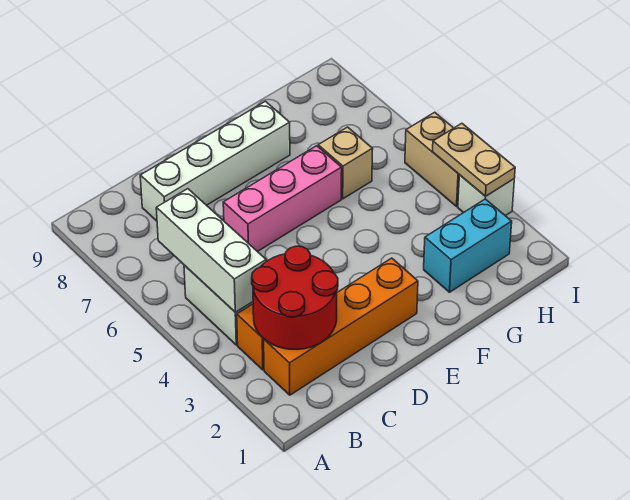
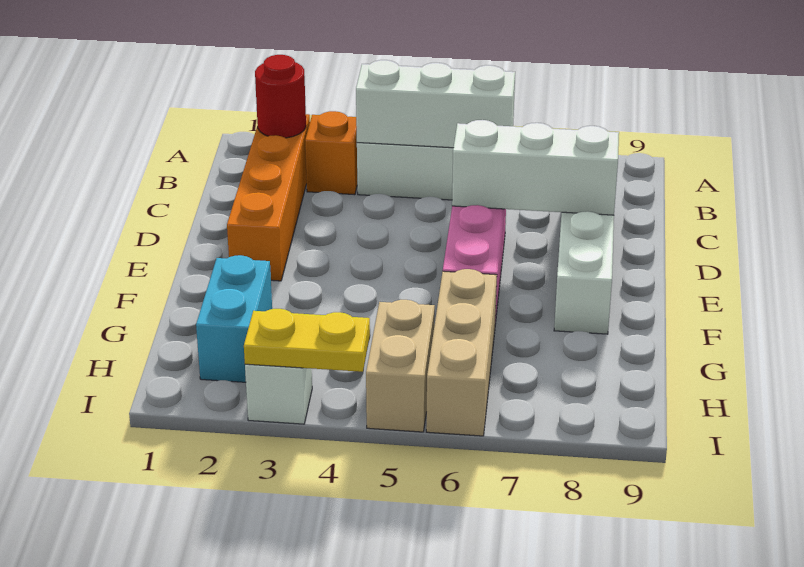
red round brick B2:C3 level 2 -> red round brick B2 level 2
none -> white brick D6:D8 level 2
tan brick G6 level 1 -> tan brick G6:I6 level 1
tan plate I3:I4 level 2 -> yellow plate I3:I4 level 2
tan brick I4:I5 level 1 -> tan brick H5:I5 level 1

